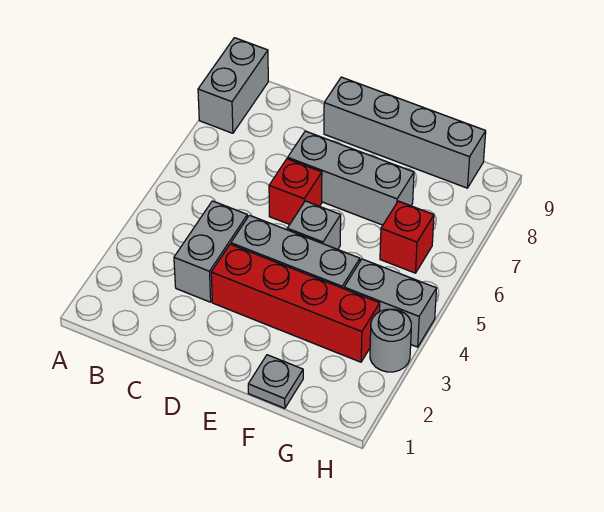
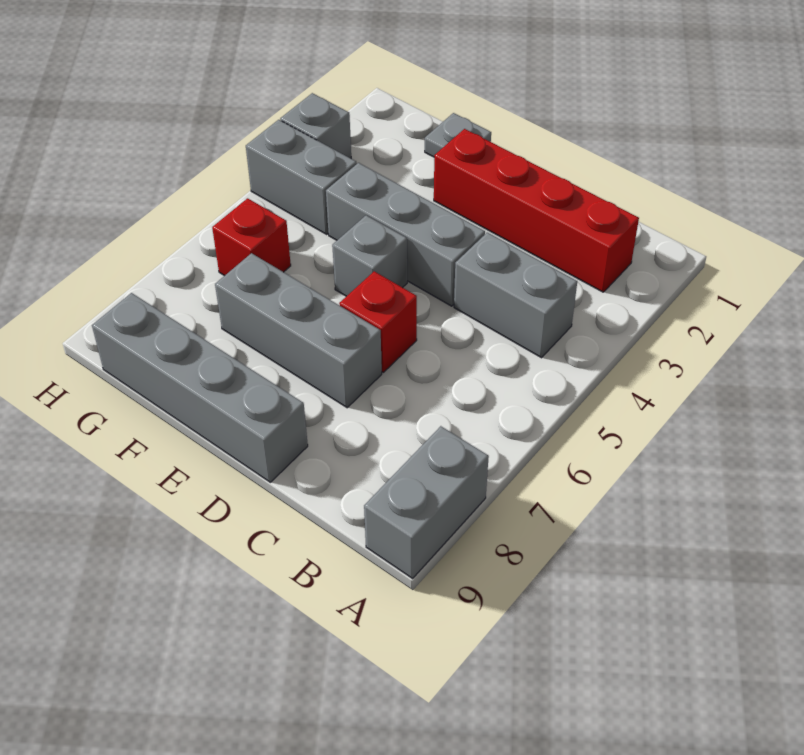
grey brick C3:C4 level 1 -> grey brick B4:C4 level 1
red brick D3:G3 level 1 -> red brick B2:E2 level 1
grey round brick H3 level 1 -> grey brick H3 level 1

